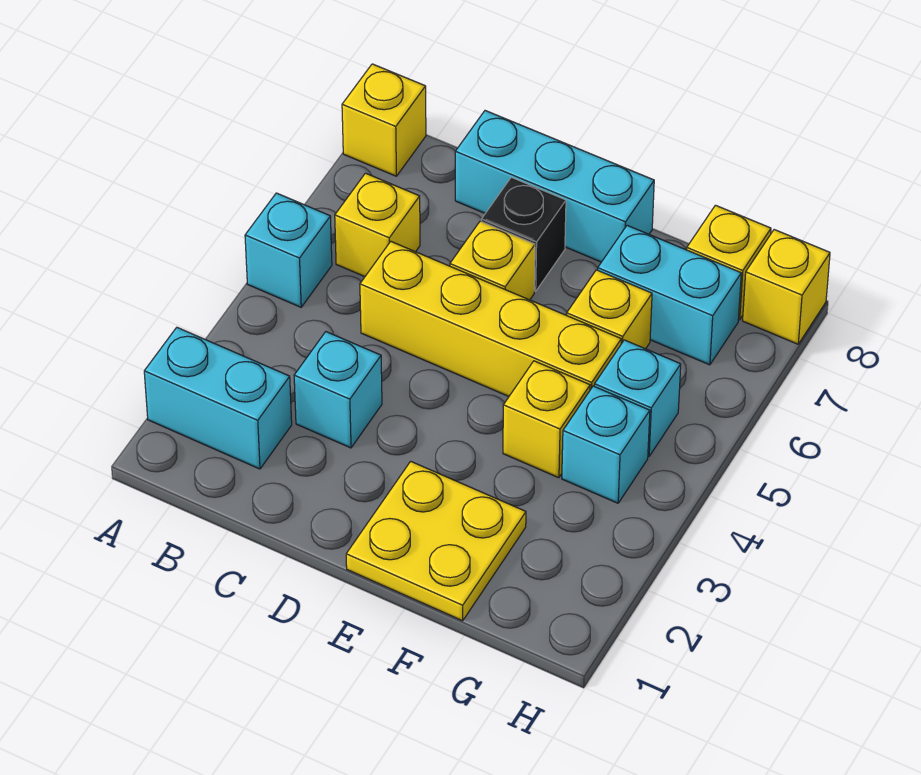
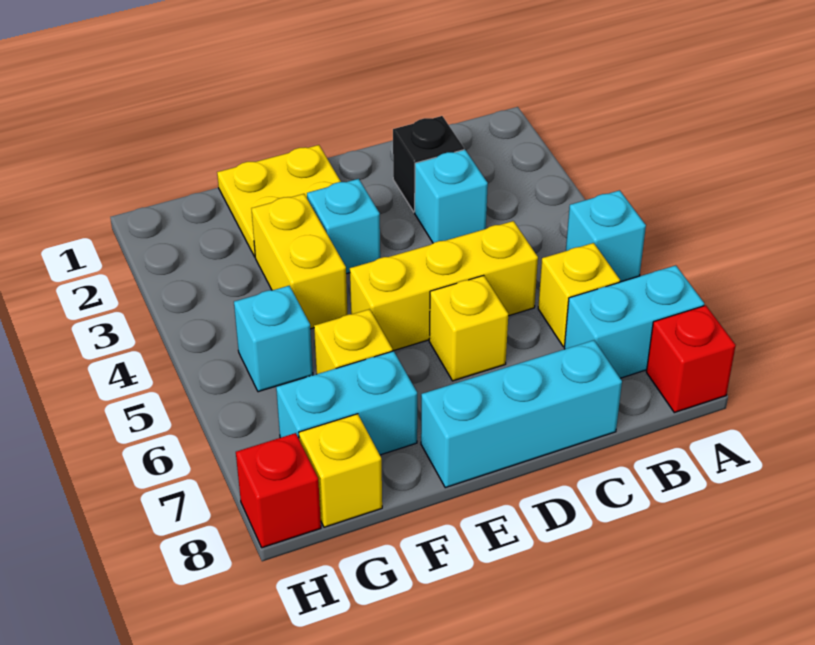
cyan brick A2:B2 level 1 -> cyan brick A7:B7 level 1
yellow brick A8 level 1 -> red brick A8 level 1
yellow brick C5:F5 level 1 -> yellow brick C5:E5 level 1
black brick D7 level 1 -> black brick C2 level 1
yellow brick F4 level 1 -> yellow brick F3:F4 level 1
cyan brick G4 level 1 -> cyan brick E3 level 1
yellow brick H8 level 1 -> red brick H8 level 1

